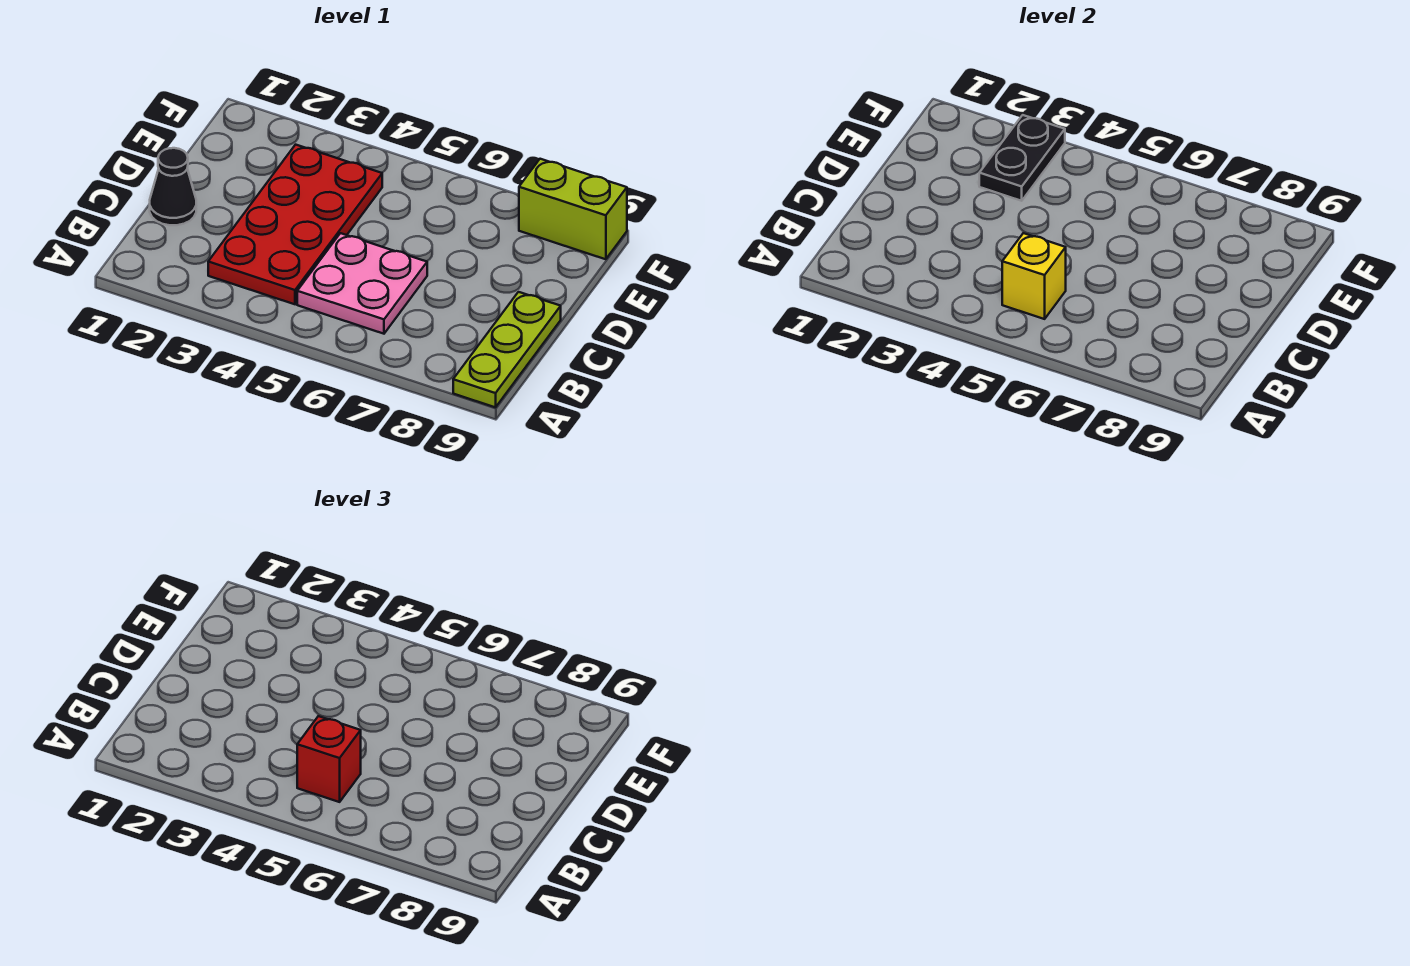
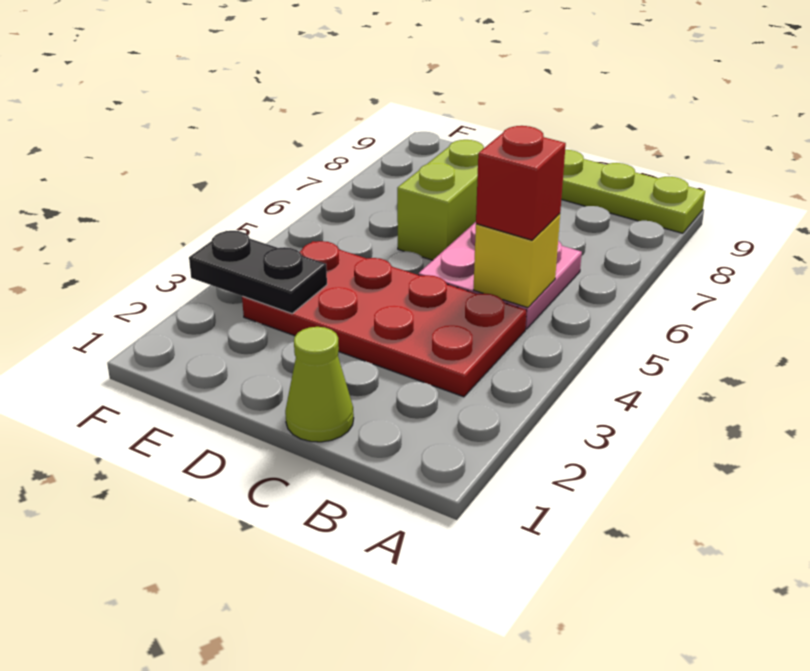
black cone C1 level 1 -> lime cone C1 level 1
lime brick F8:F9 level 1 -> lime brick D6:D7 level 1

